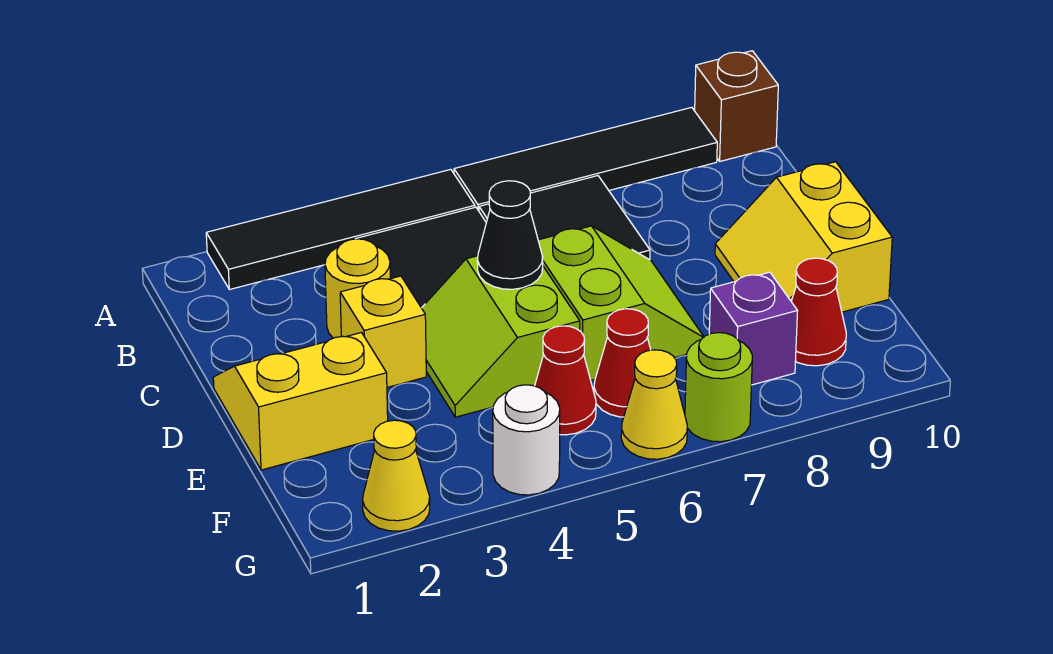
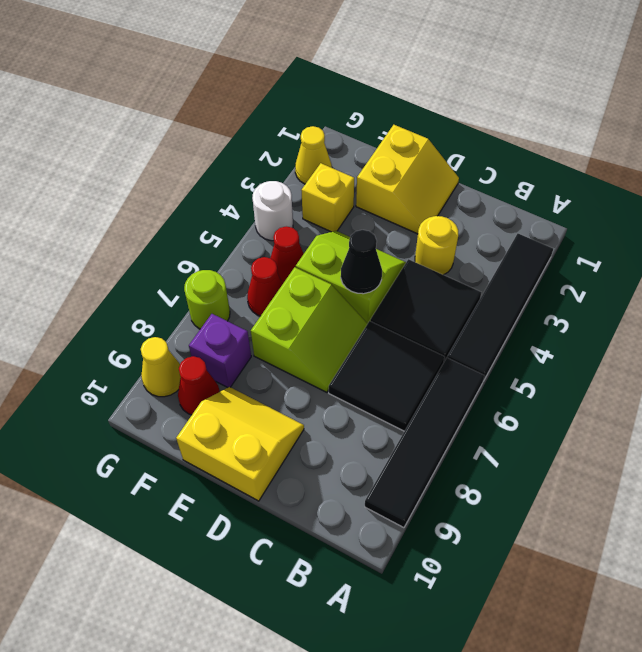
brown brick A10 level 1 -> none
yellow brick D3 level 1 -> yellow brick F3 level 1
lime slope D6:E7 level 1 top 6 -> lime slope D6:E7 level 1 top E
yellow cone G6 level 1 -> yellow cone G9 level 1

